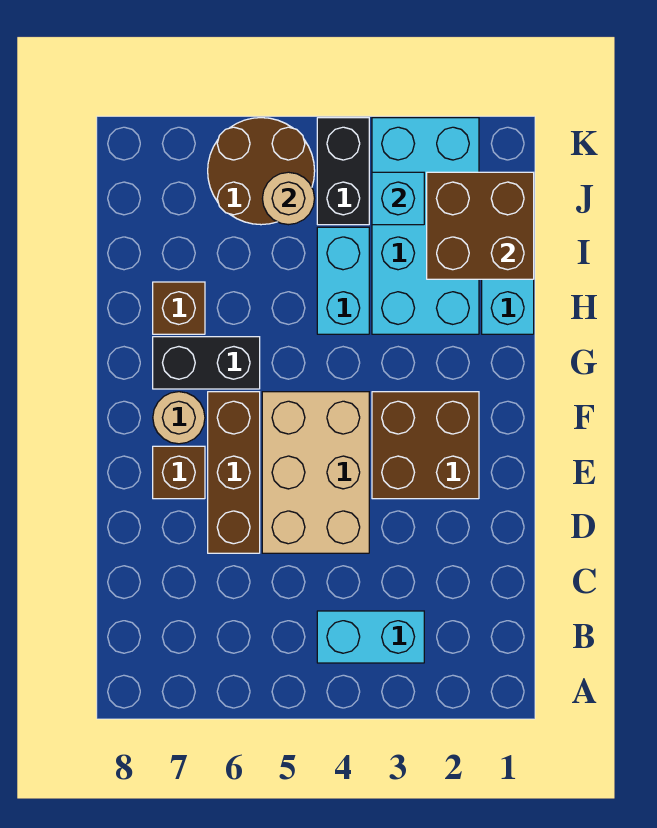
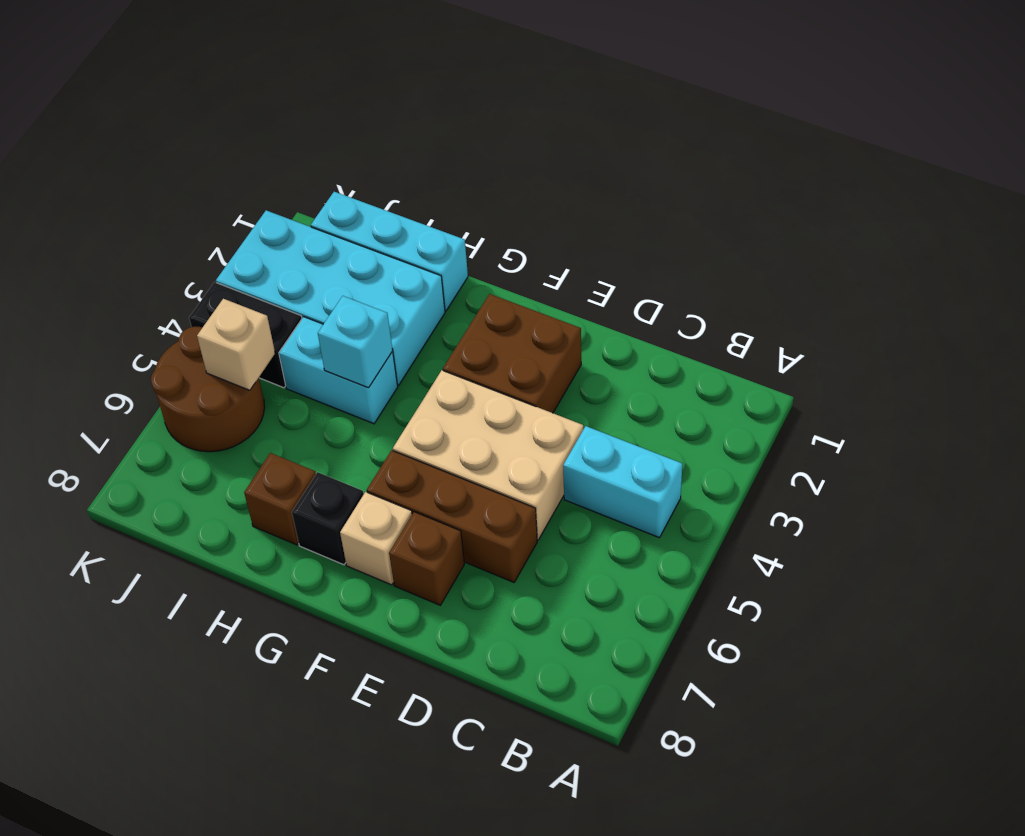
cyan brick B3:B4 level 1 -> cyan brick B4:C4 level 1
tan round brick F7 level 1 -> tan brick F7 level 1
black brick G6:G7 level 1 -> black brick G7 level 1
brown brick I1:J2 level 2 -> none
cyan brick J3 level 2 -> cyan brick H4 level 2
tan round brick J5 level 2 -> tan brick J5 level 2

